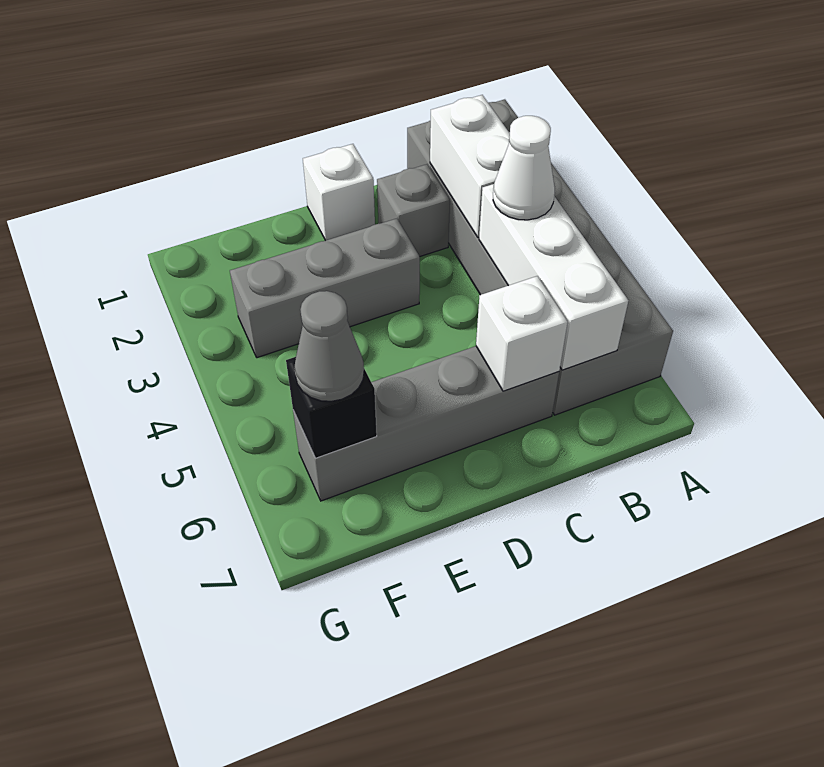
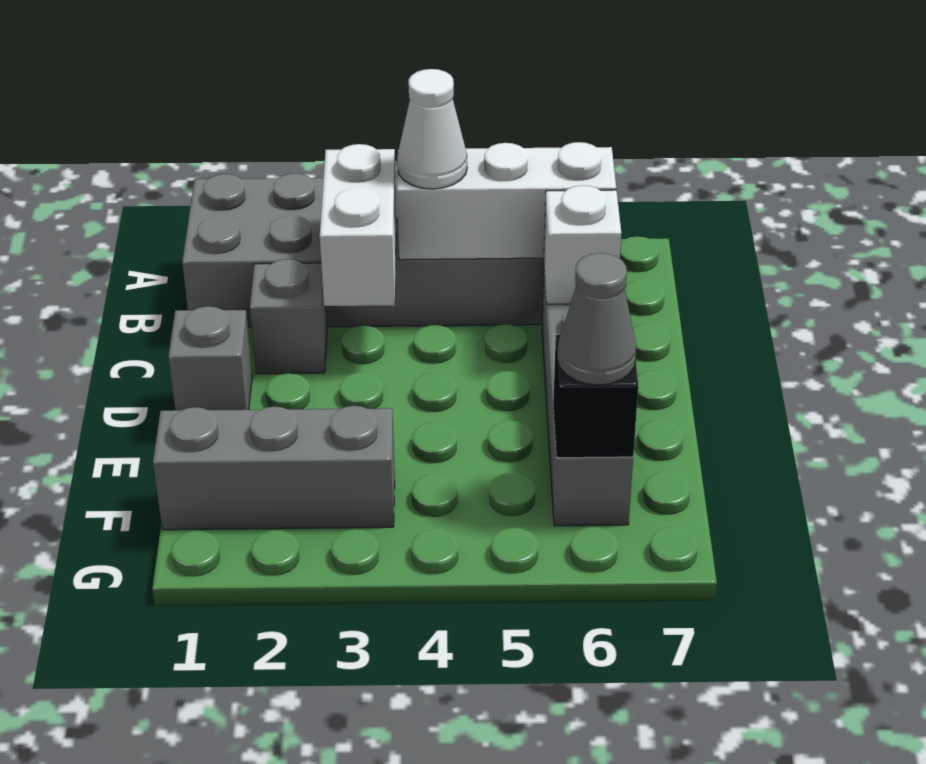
white brick B2:B3 level 2 -> white brick B3:C3 level 2
white brick D1 level 1 -> grey brick D1 level 1
grey brick D3:F3 level 1 -> grey brick F1:F3 level 1

